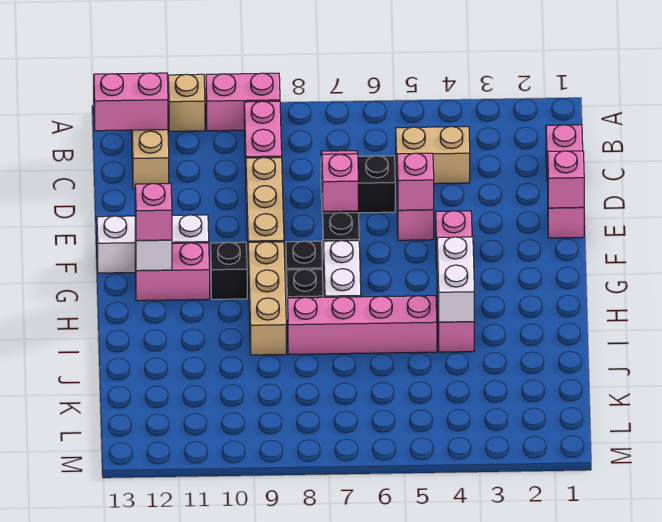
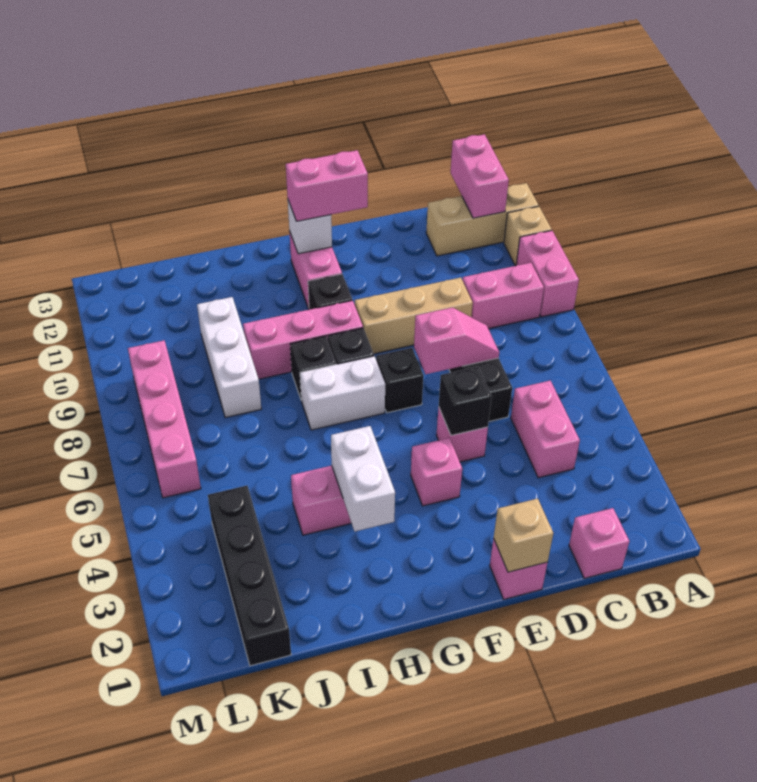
tan brick C4:C5 level 1 -> pink brick C4:C5 level 1
pink brick E1 level 2 -> tan brick E1 level 2
pink brick E5 level 2 -> black brick E5 level 2
white brick F11:F13 level 1 -> white brick J8:J10 level 1
tan brick G9:I9 level 1 -> pink brick G9:I9 level 1
pink brick G12 level 3 -> pink brick F12:G12 level 3
white brick H4:I4 level 2 -> white brick H3:H4 level 2
pink brick I5:I8 level 1 -> pink brick L6:L9 level 1
none -> black brick K1:K4 level 1

